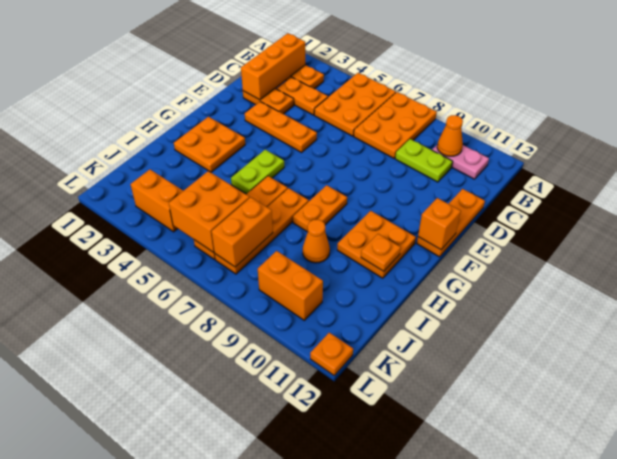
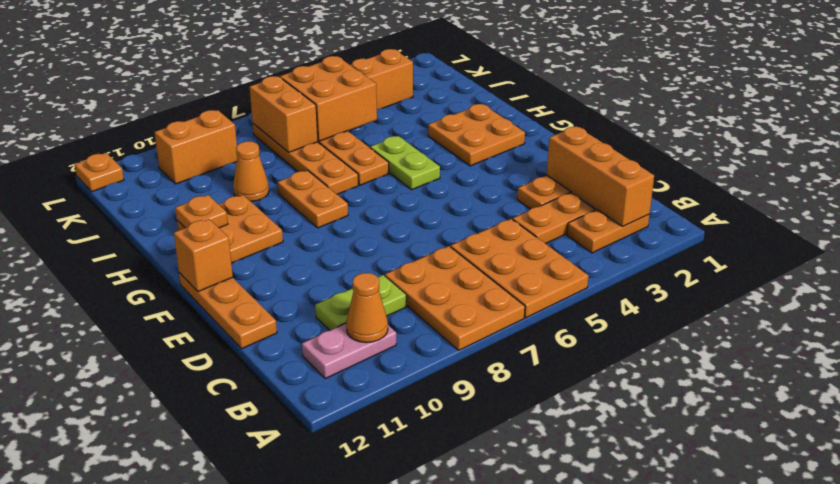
orange plate E3:E5 level 1 -> none

